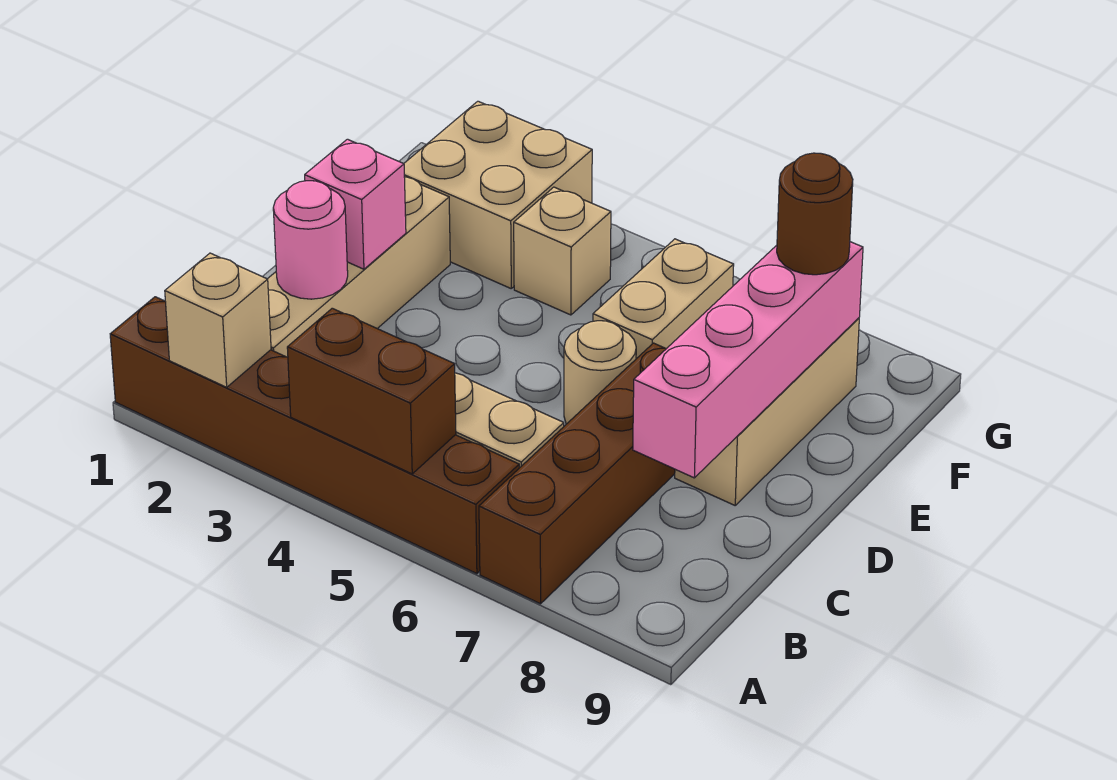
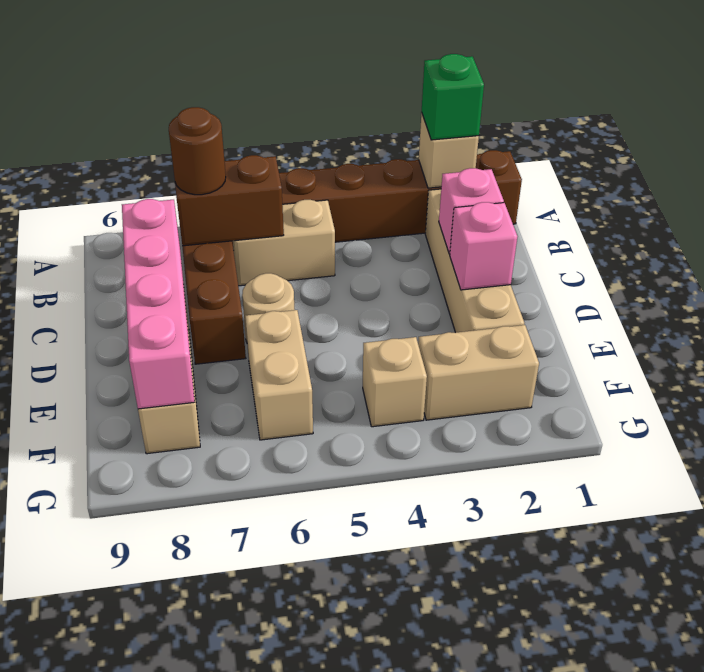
none -> green brick A2 level 3
brown brick A4:A5 level 2 -> brown brick B6:B7 level 2
pink round brick C2 level 2 -> pink brick C2 level 2
tan brick F2:G3 level 1 -> tan brick F2:F3 level 1
brown round brick F8 level 3 -> brown round brick B7 level 3

